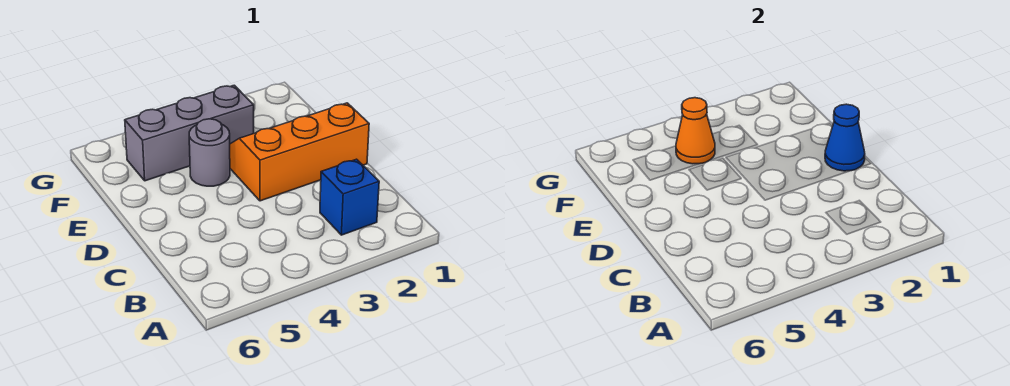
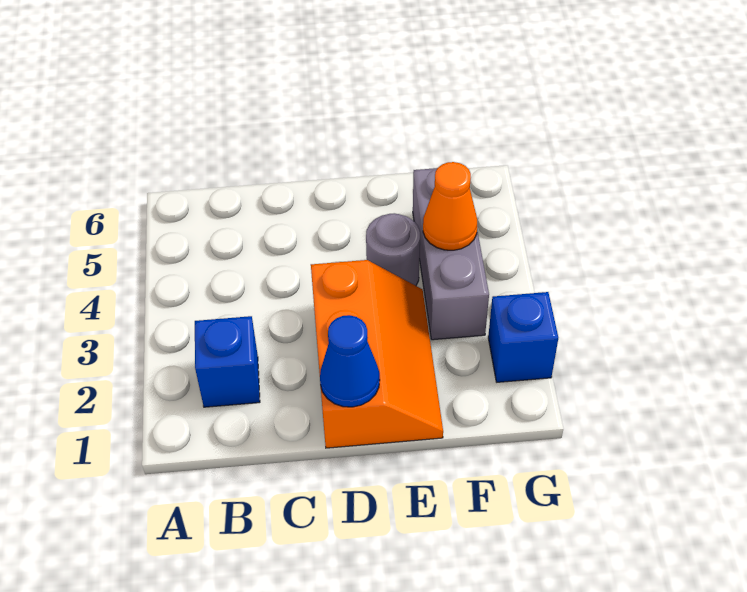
none -> blue brick G2 level 1

